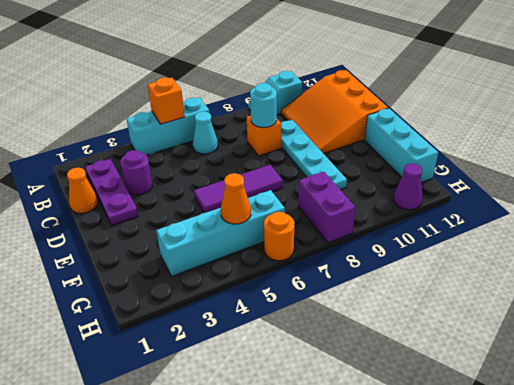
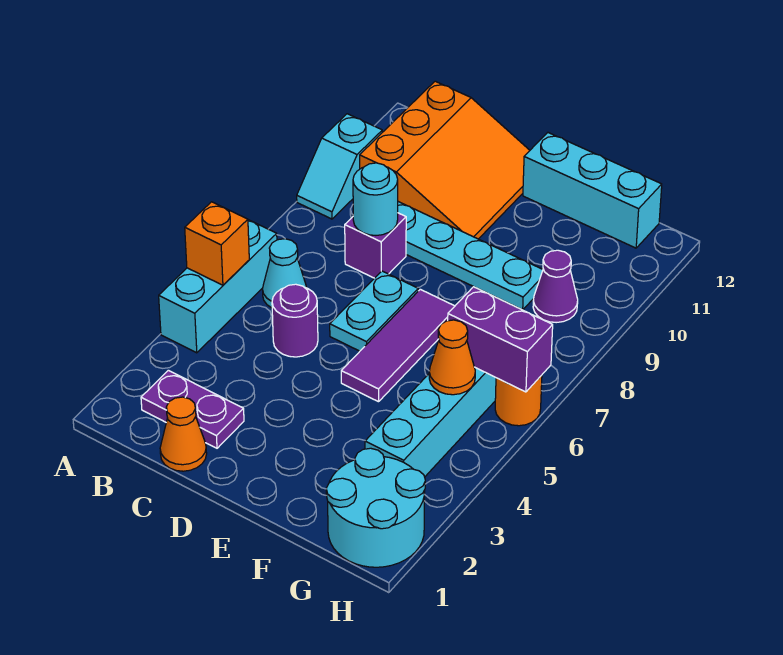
purple plate B2:D2 level 1 -> purple plate B2:C2 level 1
orange slope B10:D12 level 1 top 12 -> orange slope B10:D12 level 1 top B
purple round brick C3 level 1 -> purple round brick C5 level 1
orange brick C8 level 1 -> purple brick C8 level 1
none -> cyan plate D6:D7 level 1
none -> cyan round brick G1:H2 level 1
purple brick G8:H8 level 1 -> purple brick G6:H6 level 2
purple cone H11 level 1 -> purple cone G9 level 1

